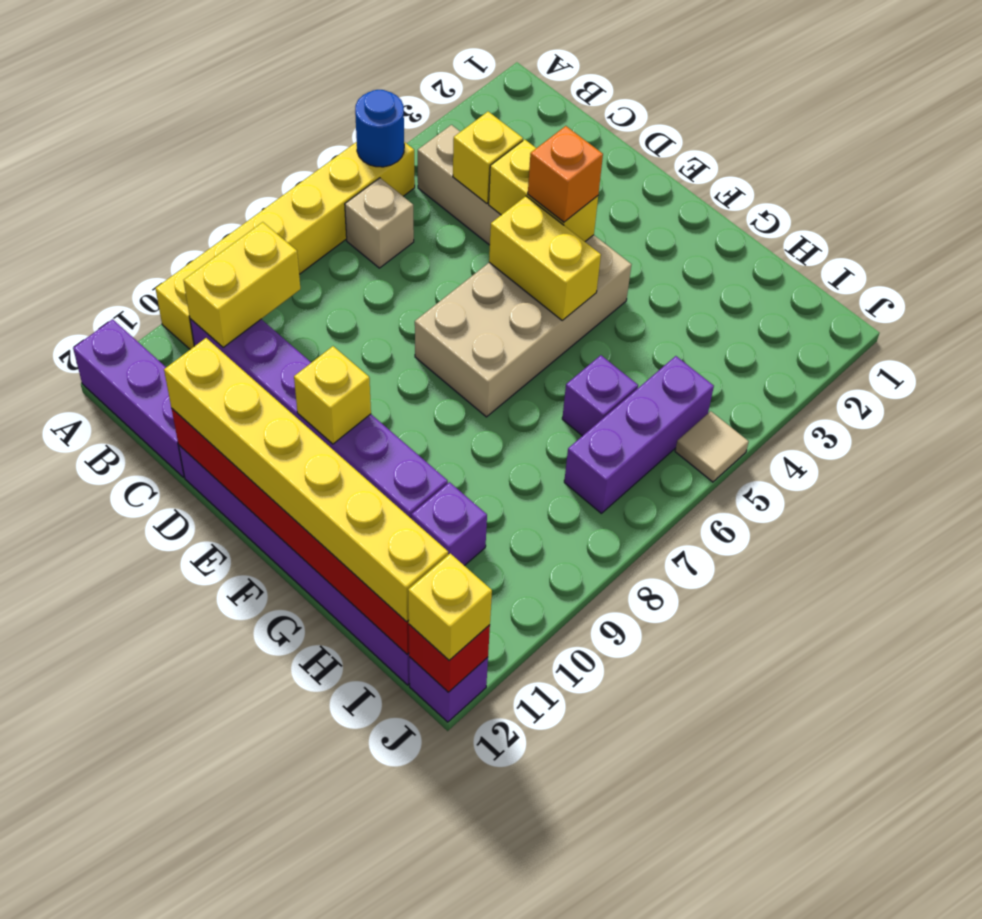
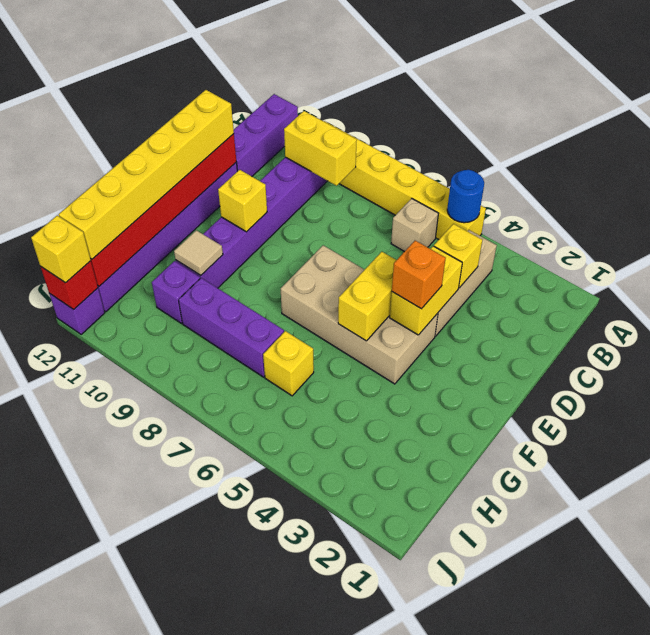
purple brick H6 level 1 -> yellow brick H6 level 1
purple brick I5:I7 level 1 -> purple brick H7:H9 level 1
tan tile J5 level 1 -> tan tile G10 level 2

